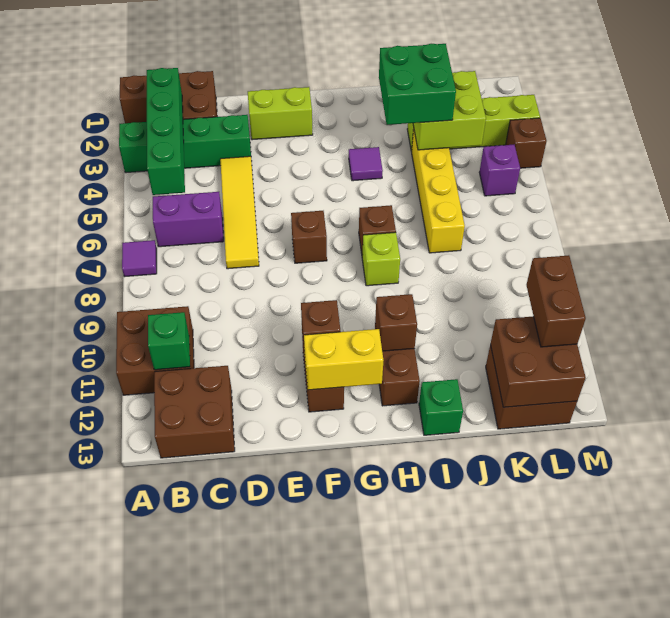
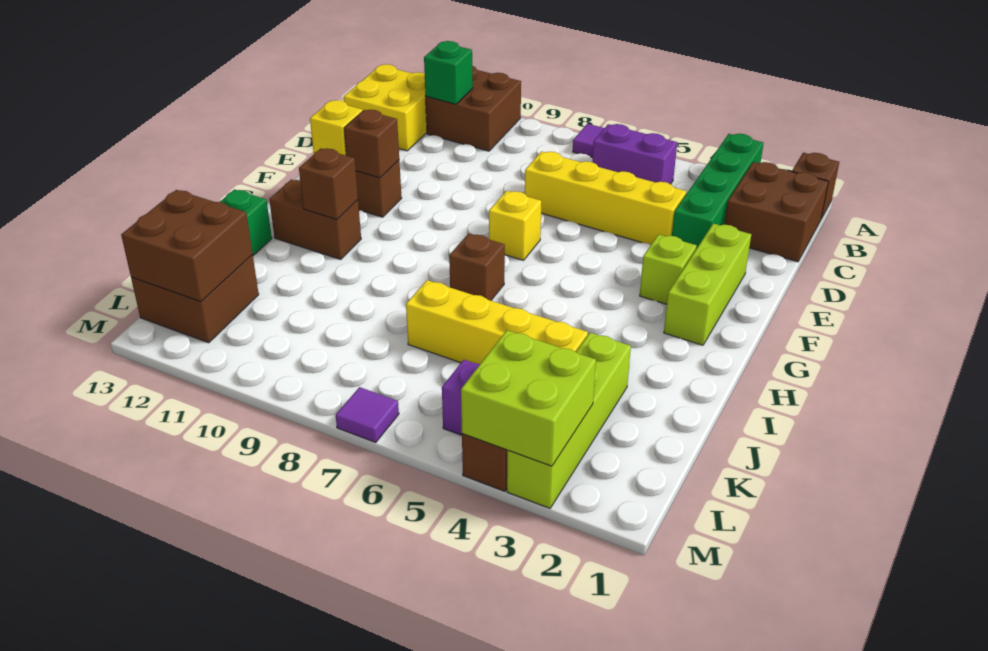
green brick B2:B5 level 2 -> none
purple brick B6:C6 level 1 -> purple brick B5:B6 level 1
brown brick B12:C13 level 1 -> yellow brick B12:C13 level 1
yellow tile D4:D7 level 1 -> yellow brick D4:D7 level 1
lime brick E2:F2 level 1 -> lime brick E2:G2 level 1
brown brick F7 level 1 -> yellow brick F7 level 1
yellow brick F12:G12 level 2 -> yellow brick F12 level 2
purple tile H4 level 1 -> purple tile M7 level 1
lime brick H8 level 1 -> lime brick F3 level 1
green brick I3:J4 level 3 -> none
lime brick J3:K4 level 2 -> lime brick L3:M4 level 2
brown brick L11:L12 level 3 -> none

